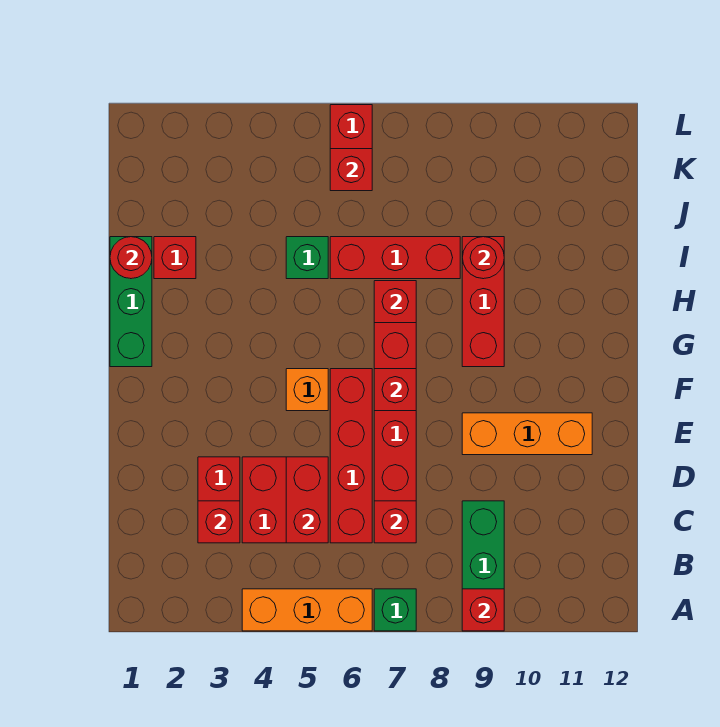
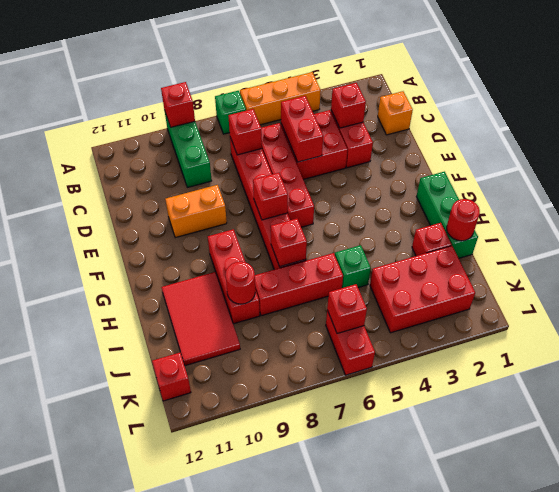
orange brick E9:E11 level 1 -> orange brick E9:E10 level 1
orange brick F5 level 1 -> orange brick C1 level 1
none -> red tile H10:J11 level 1
none -> red brick J2:K4 level 1
none -> red brick K12 level 1

